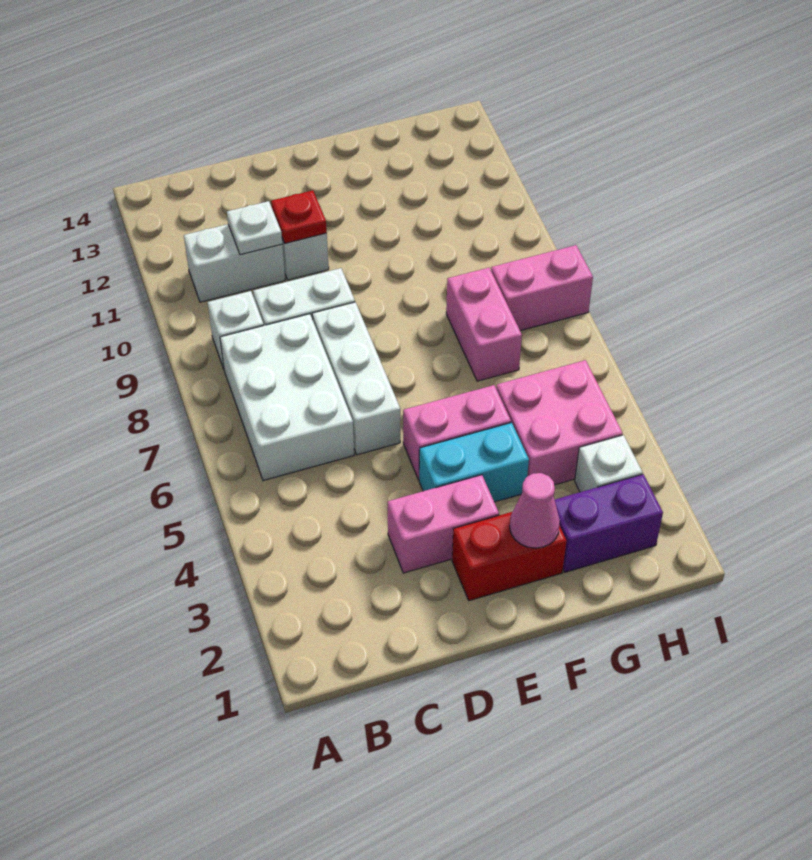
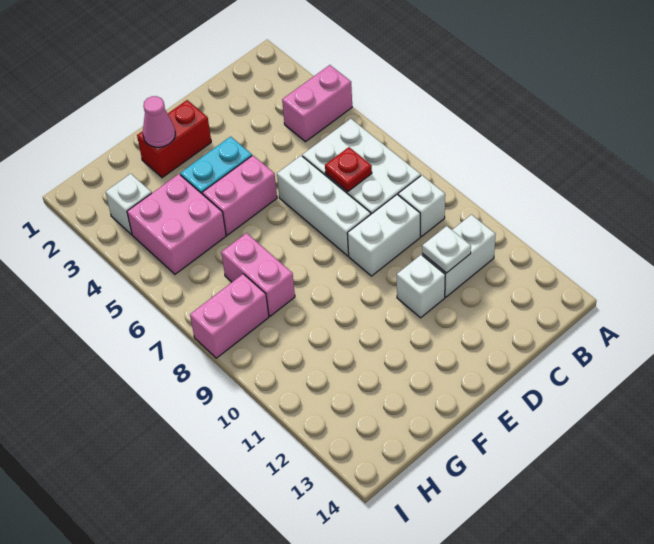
pink brick D3:E3 level 1 -> pink brick A4:B4 level 1
red plate D11 level 2 -> red plate C7 level 2
purple brick G2:H2 level 1 -> none

